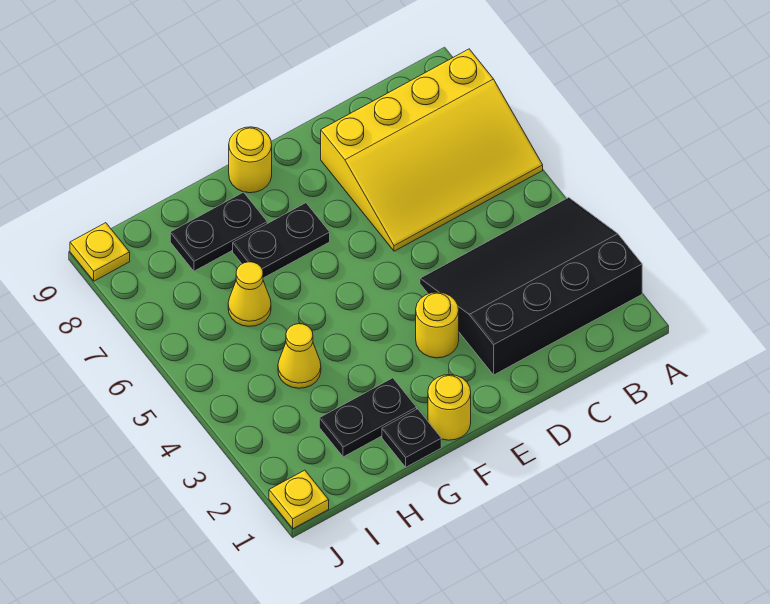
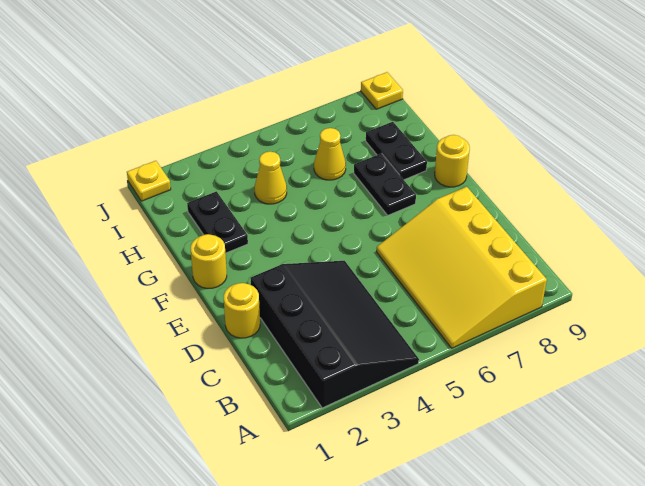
yellow round brick E3 level 1 -> yellow round brick D1 level 1
black plate G1 level 1 -> none

